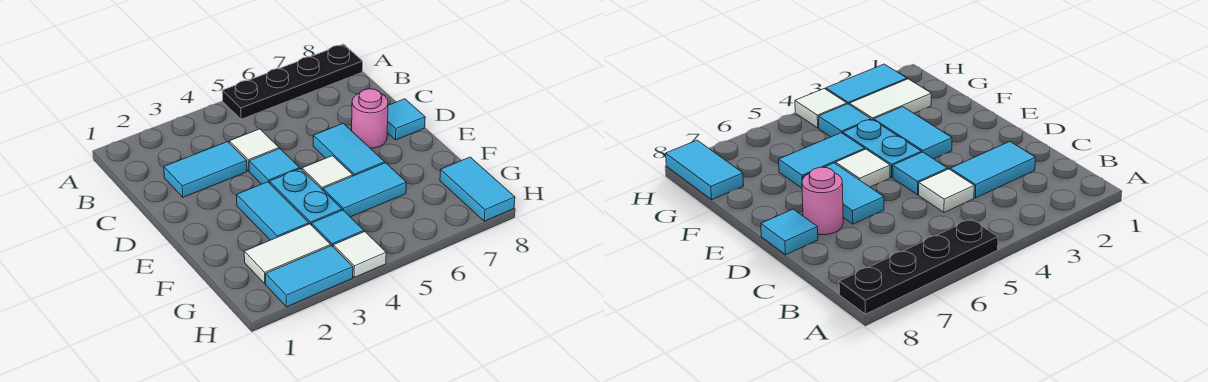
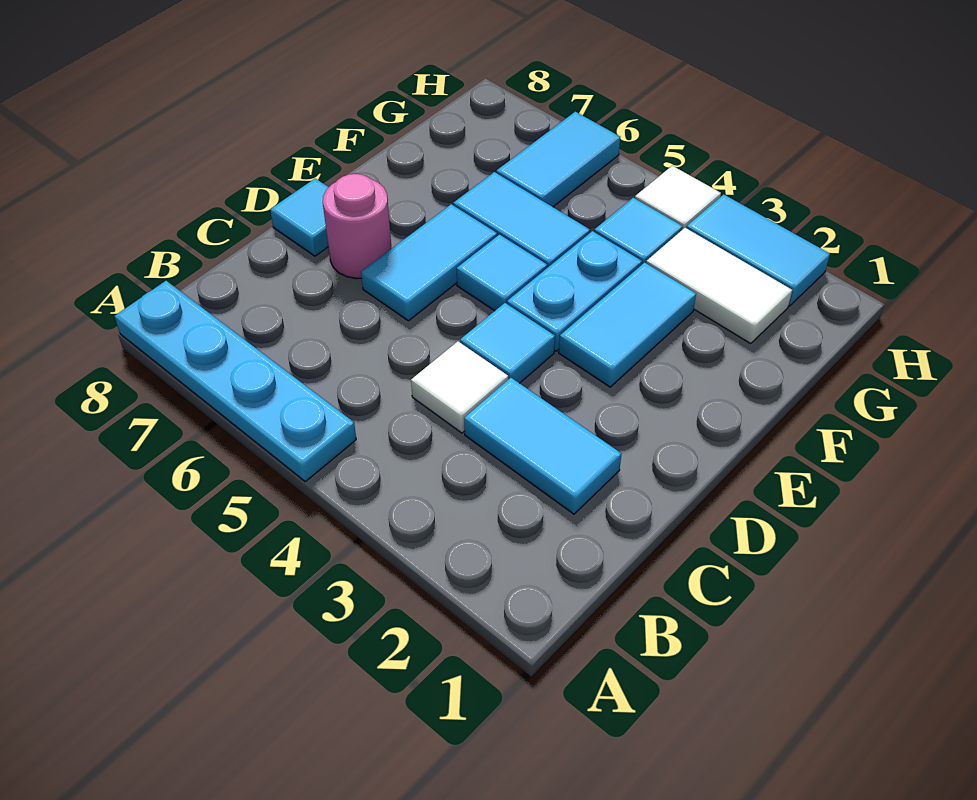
black plate A5:A8 level 1 -> cyan plate A5:A8 level 1
white tile E5 level 1 -> cyan tile E5 level 1
cyan tile G8:H8 level 1 -> cyan tile G6:H6 level 1

